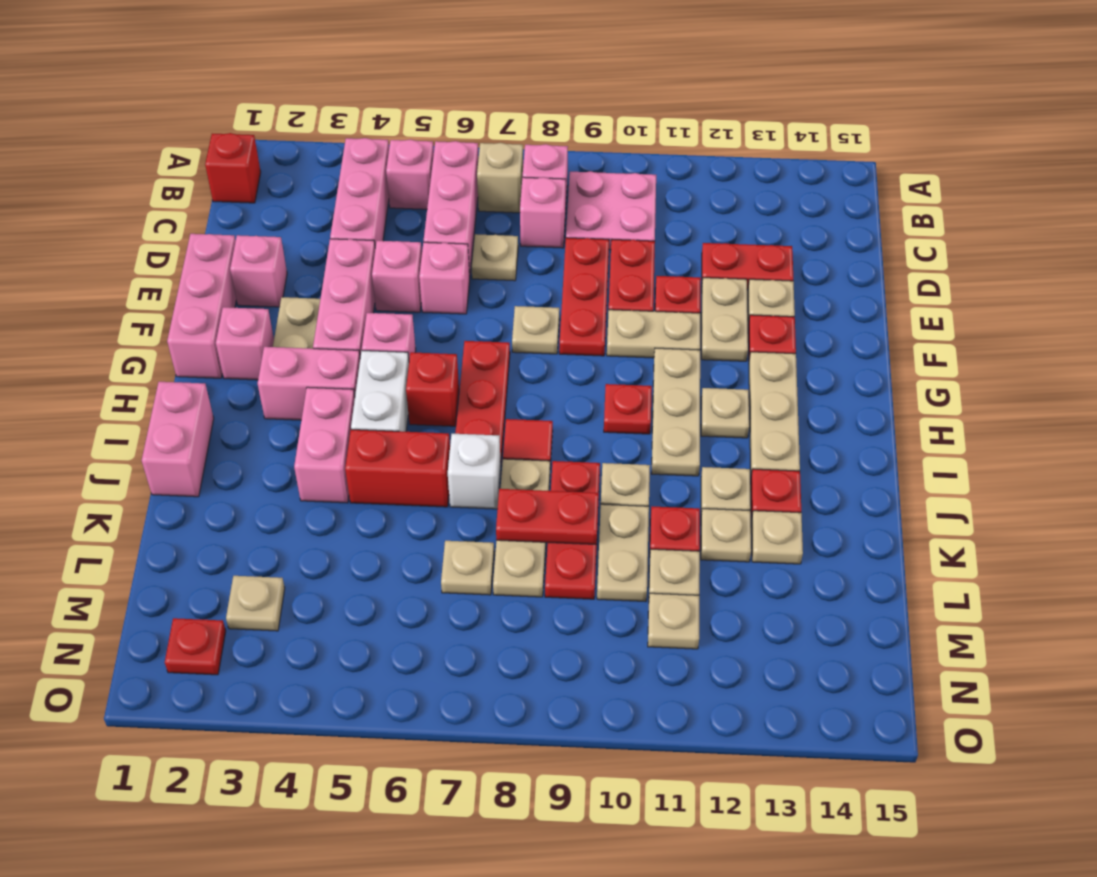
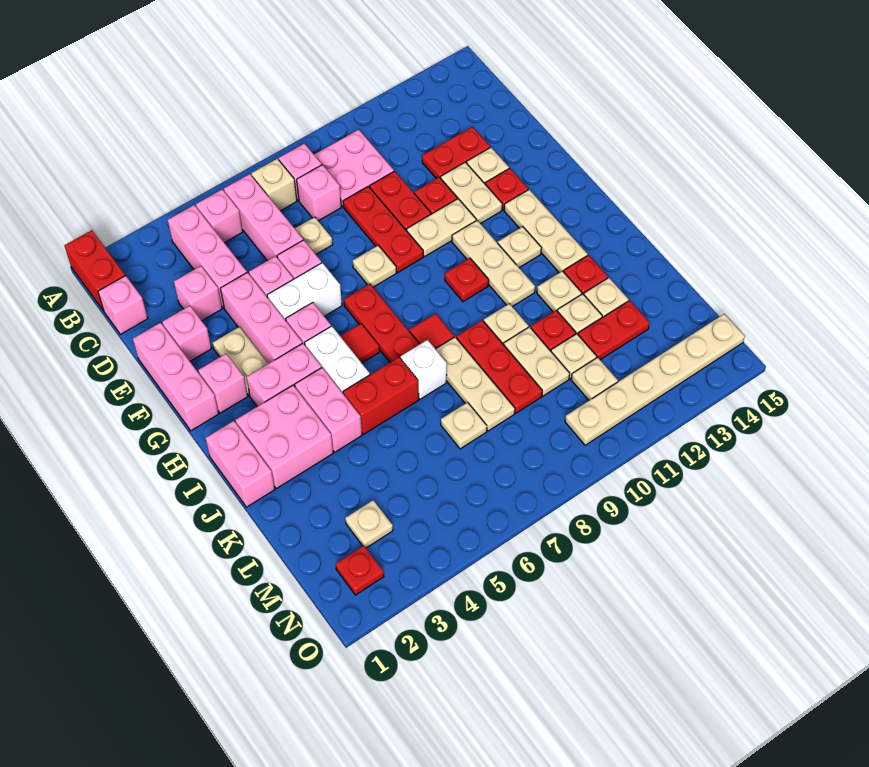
red brick B1 level 1 -> red brick A1:B1 level 1
none -> pink brick C1 level 1
none -> pink brick D3 level 1
none -> white brick F5:F6 level 1
red brick H6 level 1 -> red tile H6 level 1
none -> pink brick I2:J3 level 1
red plate K8:K9 level 2 -> red plate L12:L13 level 1
none -> tan plate N10:N15 level 1

